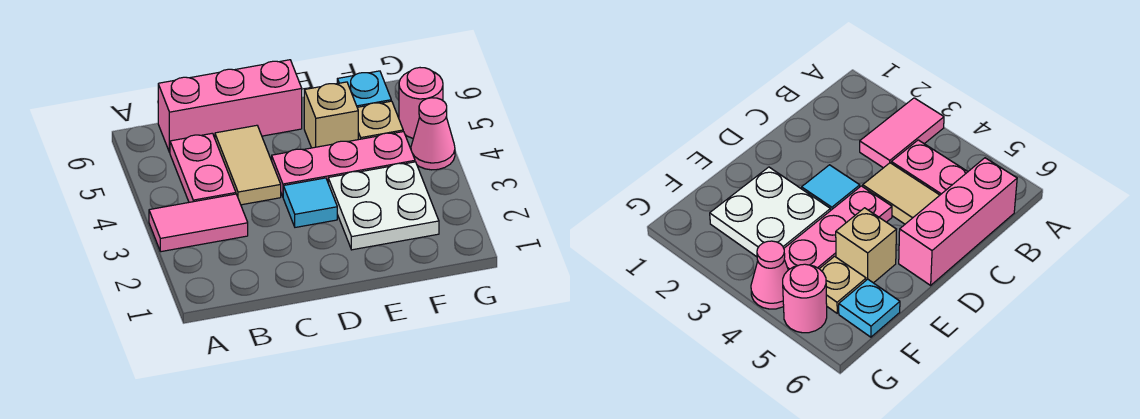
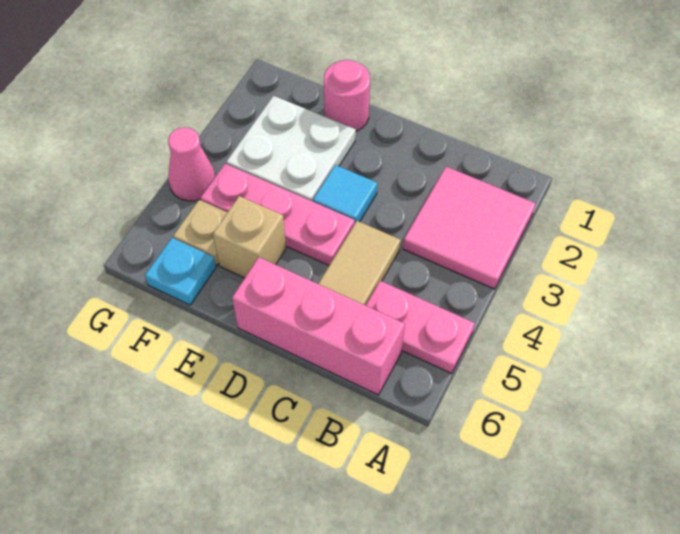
pink tile A3:B3 level 1 -> pink tile A2:B3 level 1
pink plate B4:B5 level 1 -> pink plate A5:B5 level 1
pink round brick G5 level 1 -> pink round brick E1 level 1

